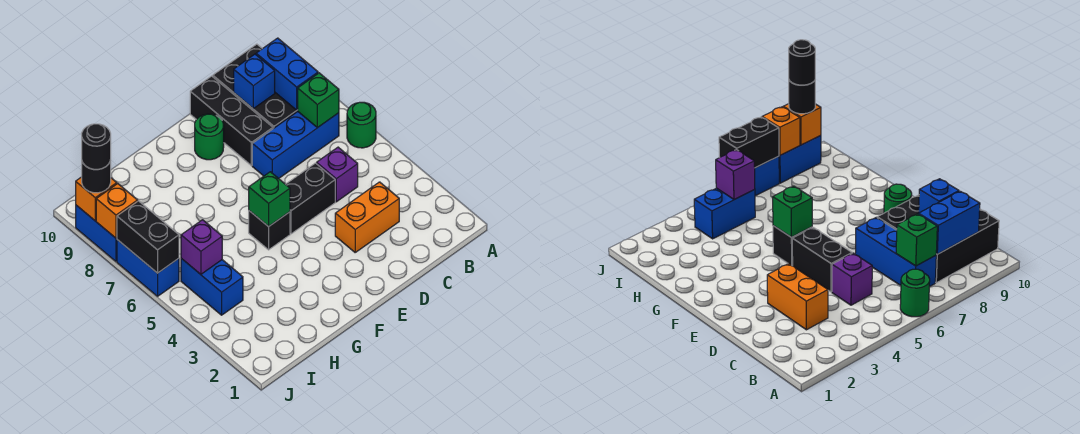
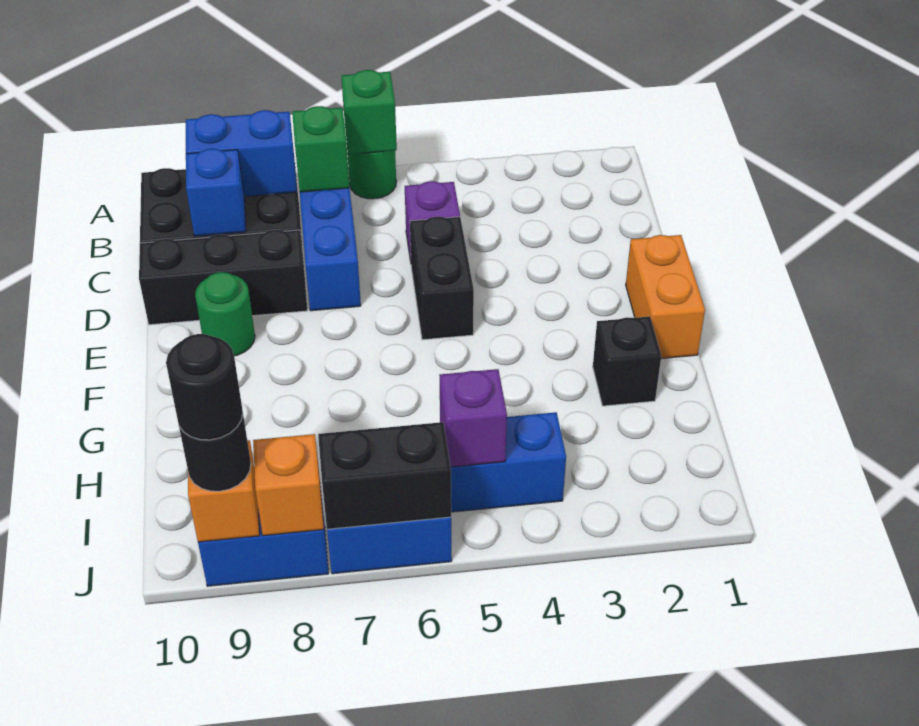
orange brick C3:D3 level 1 -> orange brick E1:F1 level 1
black brick F5 level 1 -> black brick G2 level 1
green brick F5 level 2 -> green brick A6 level 2

